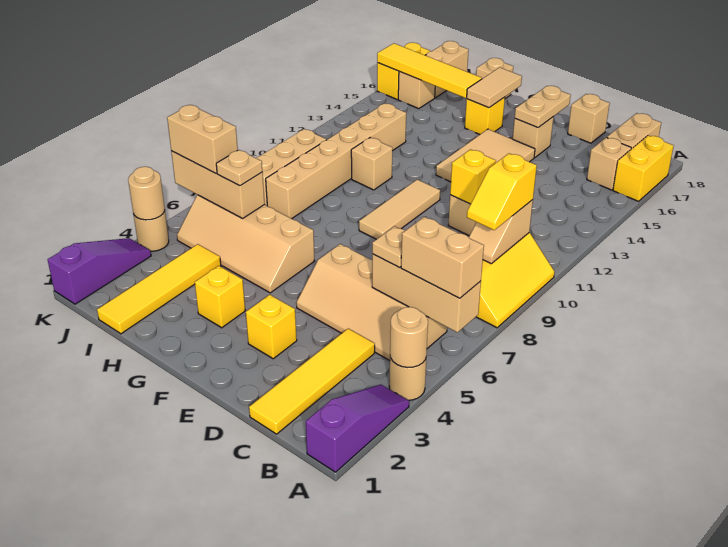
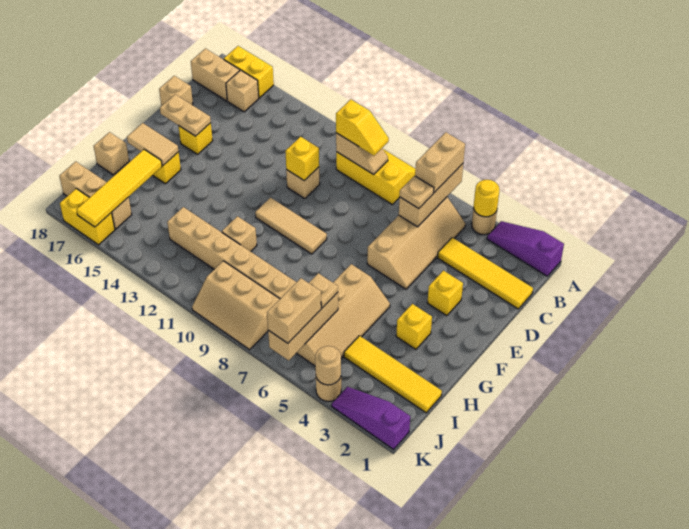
tan round brick A4 level 2 -> yellow round brick A4 level 2
tan tile E13:F15 level 1 -> none
tan brick E16 level 1 -> yellow brick E16 level 1

